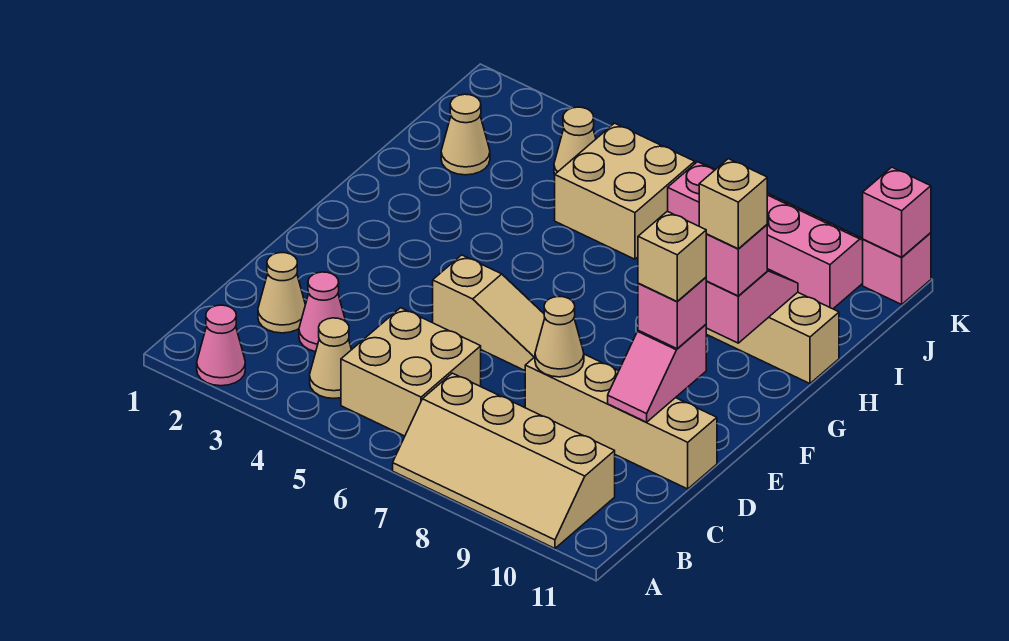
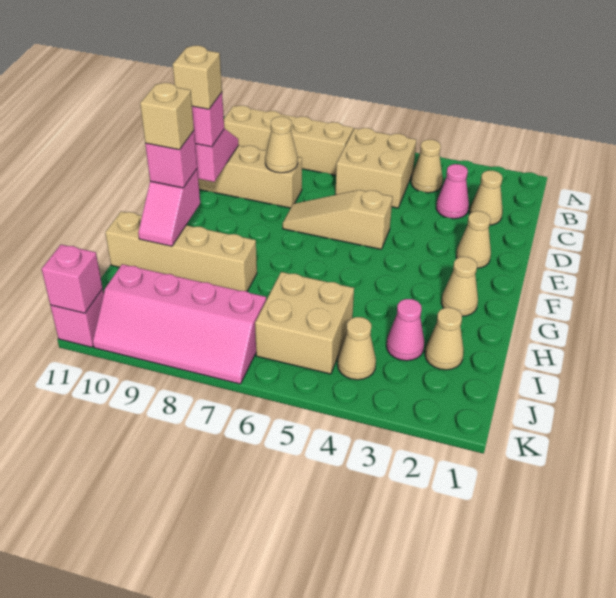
pink cone A2 level 1 -> pink cone I3 level 1
none -> tan cone E2 level 1
none -> tan cone G2 level 1

